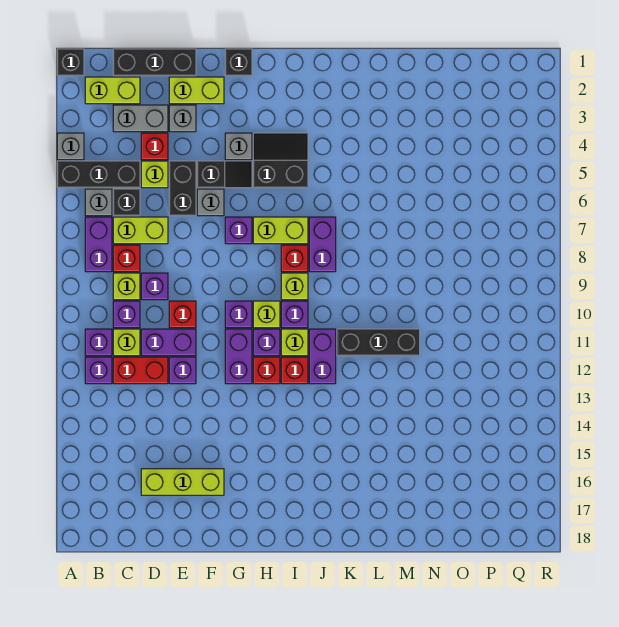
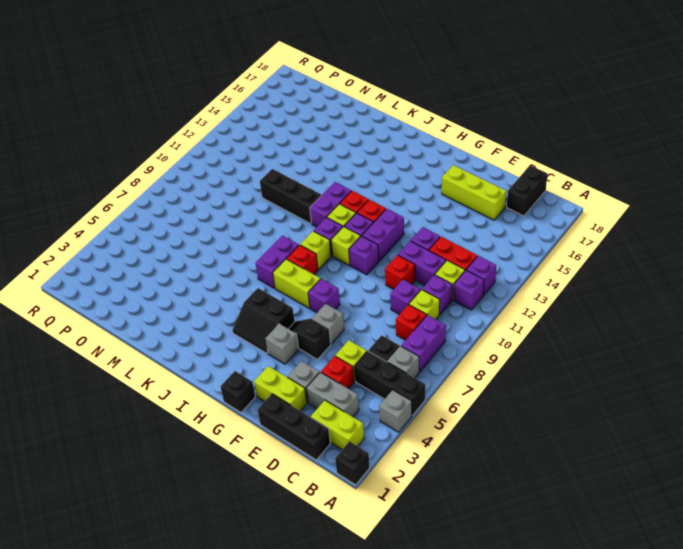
lime brick C7:D7 level 1 -> none
black brick E5:E6 level 1 -> black brick C17:C18 level 1

